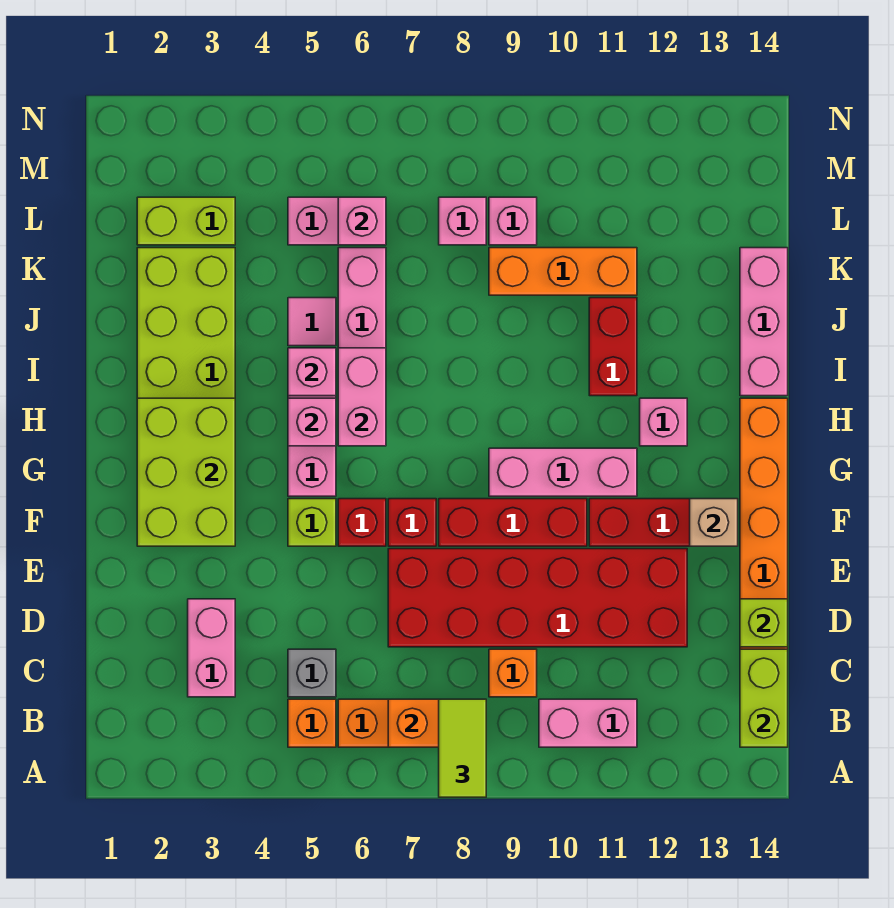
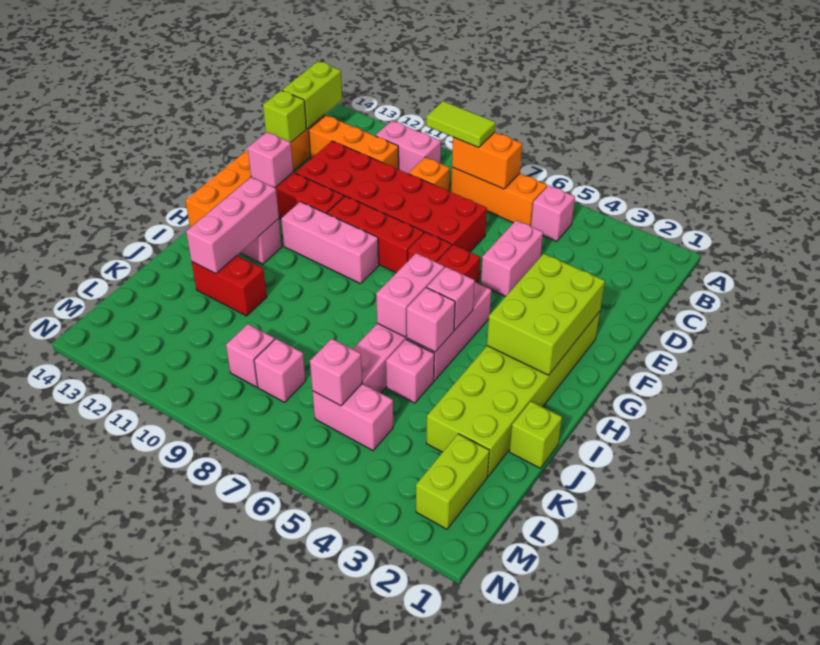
lime tile A8:B8 level 3 -> lime tile B8:B9 level 3
orange brick B5 level 1 -> pink brick B5 level 1
pink brick C3:D3 level 1 -> pink brick D5:E5 level 1
grey brick C5 level 1 -> none
lime brick F5 level 1 -> lime brick J1 level 1
tan brick F13 level 2 -> pink brick F13 level 2
red brick I11:J11 level 1 -> red brick J11:J12 level 1
pink brick I14:K14 level 1 -> pink brick H12:J12 level 2
pink tile J5 level 1 -> pink brick J5 level 1
orange brick K9:K11 level 1 -> orange brick C11:C13 level 1
lime brick L2:L3 level 1 -> lime brick L2:M2 level 1

